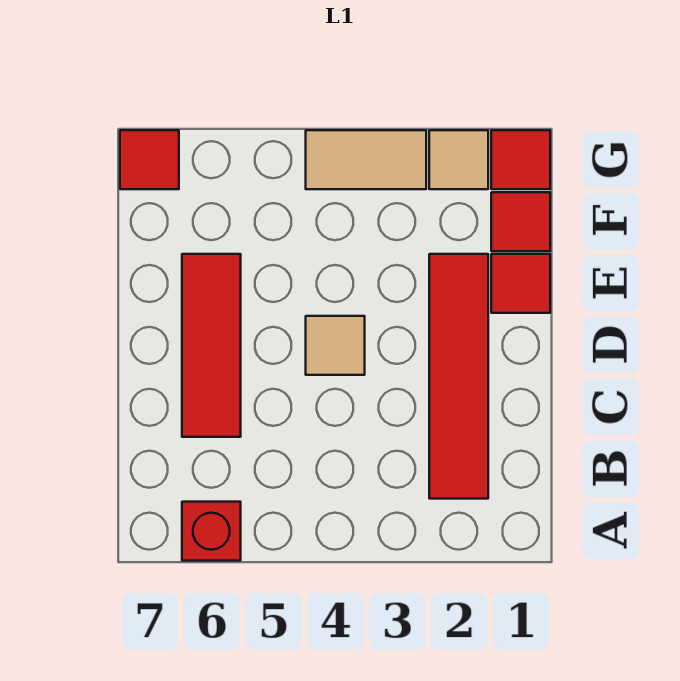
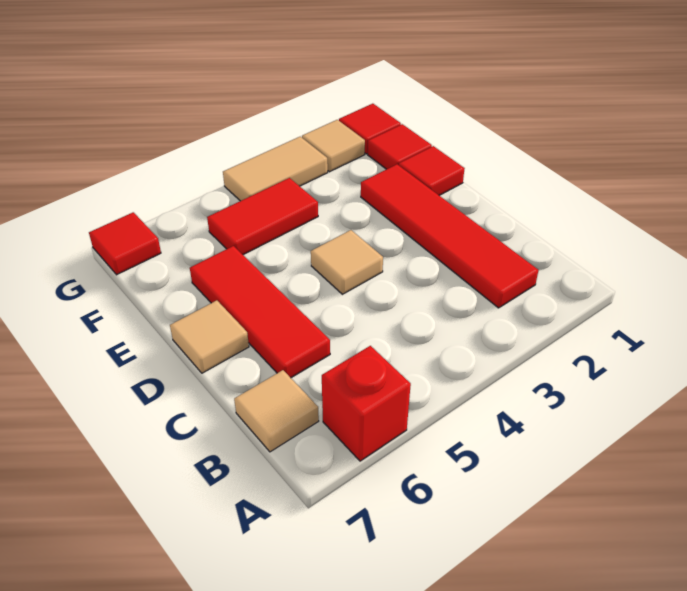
none -> tan tile B7 level 1
none -> tan tile D7 level 1
none -> red tile F4:F5 level 1

